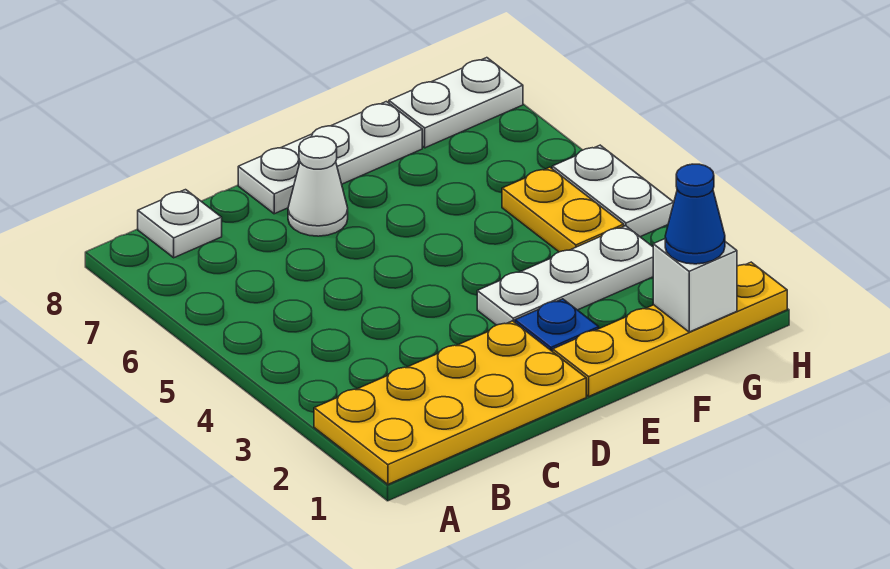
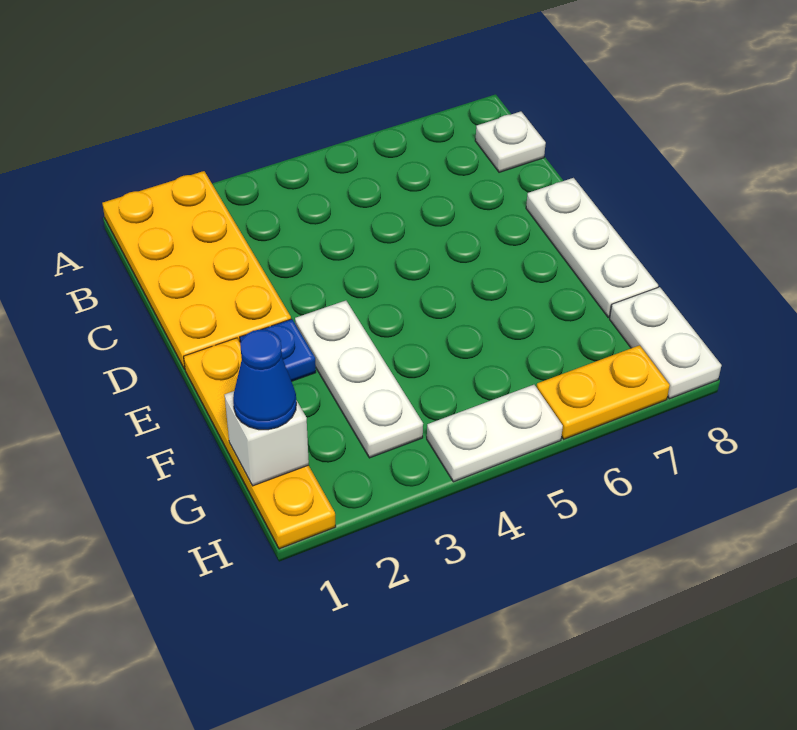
white cone D7 level 1 -> none
yellow plate G4:G5 level 1 -> yellow plate H6:H7 level 1

